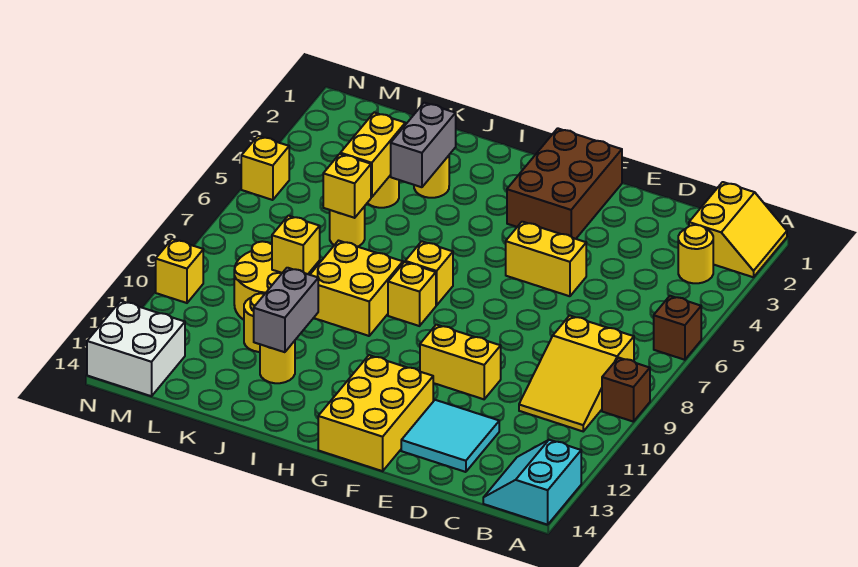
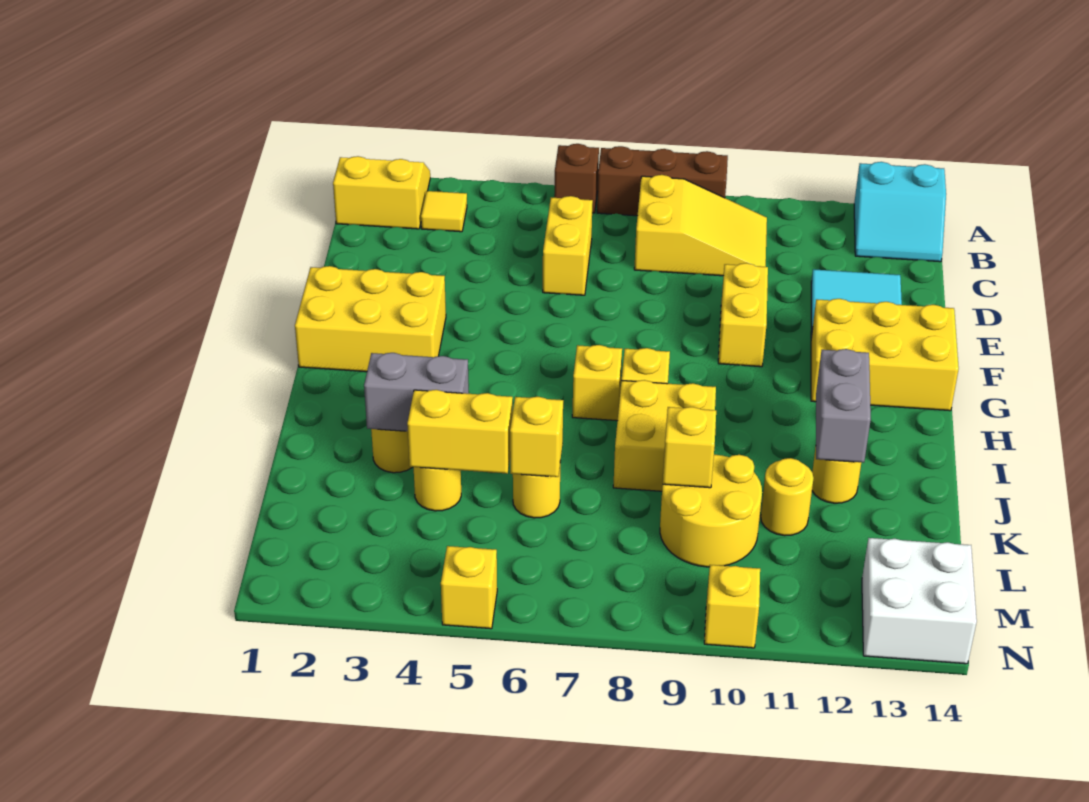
brown brick A9 level 1 -> brown brick A7:A9 level 1
yellow round brick B3 level 1 -> yellow tile B3 level 1
yellow brick E5:F5 level 1 -> yellow brick C6:D6 level 1
brown brick F1:G3 level 1 -> yellow brick F1:G3 level 1
grey brick J11:J12 level 2 -> grey brick I12:J12 level 2

